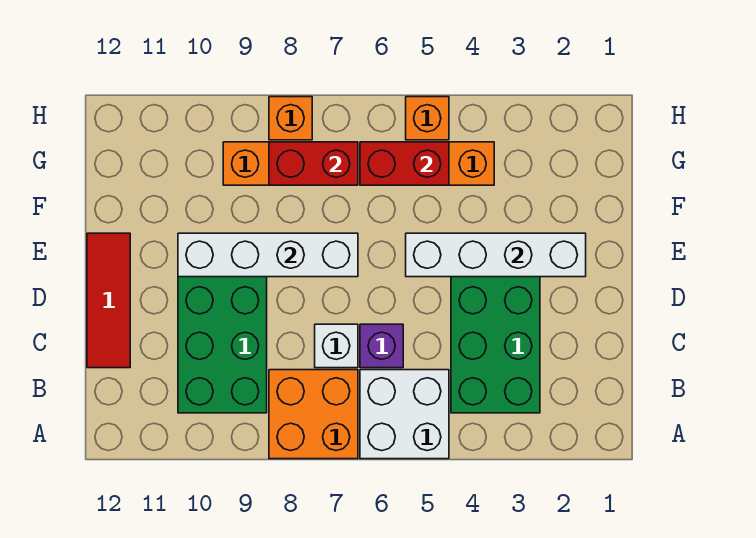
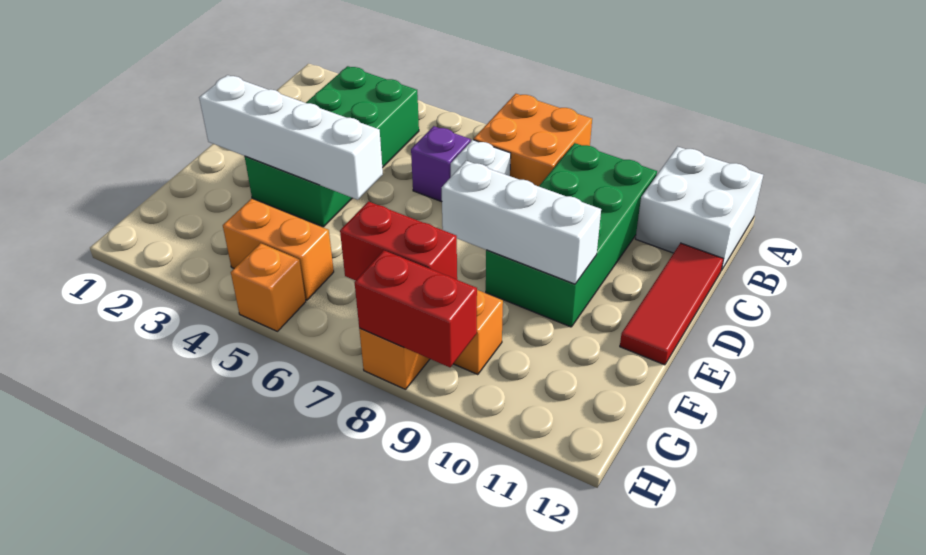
white brick A5:B6 level 1 -> white brick A11:B12 level 1
white brick E7:E10 level 2 -> white brick E8:E10 level 2
red brick G5:G6 level 2 -> red brick H8:H9 level 2

